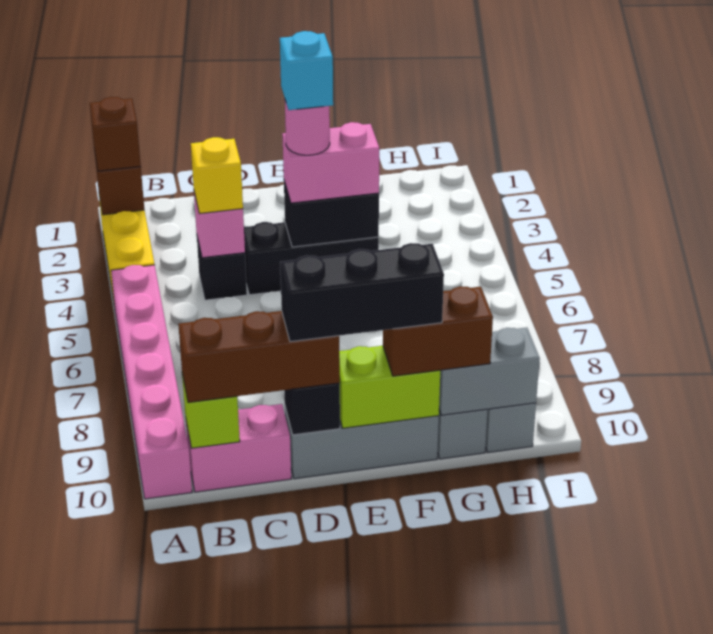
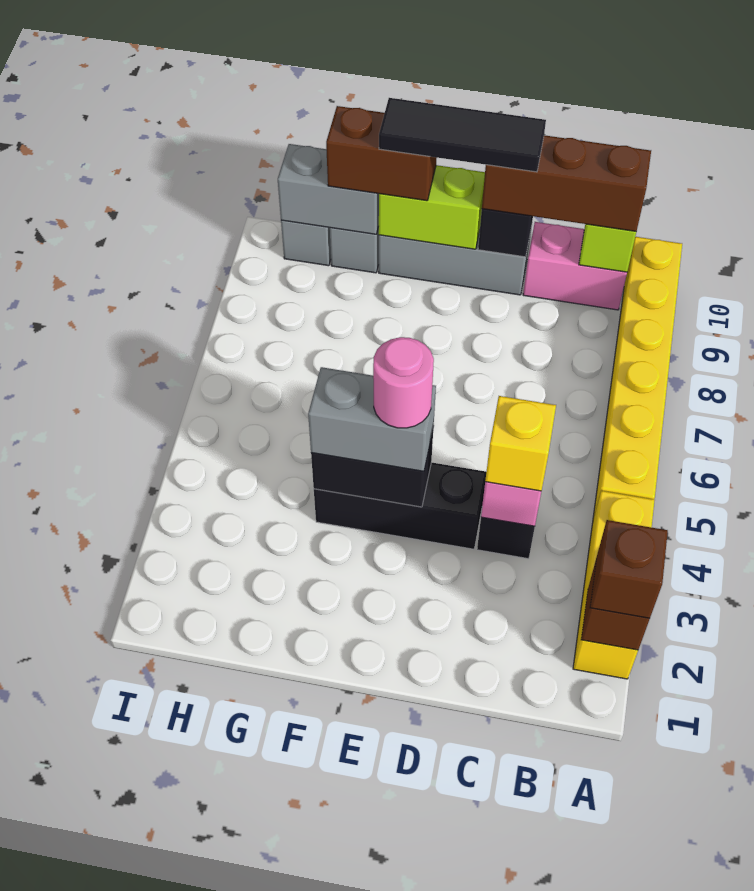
pink brick A5:A10 level 1 -> yellow brick A5:A10 level 1
black brick D10:F10 level 4 -> black tile D10:F10 level 4
pink brick E4:F4 level 3 -> grey brick E4:F4 level 3
cyan brick E4 level 5 -> none

